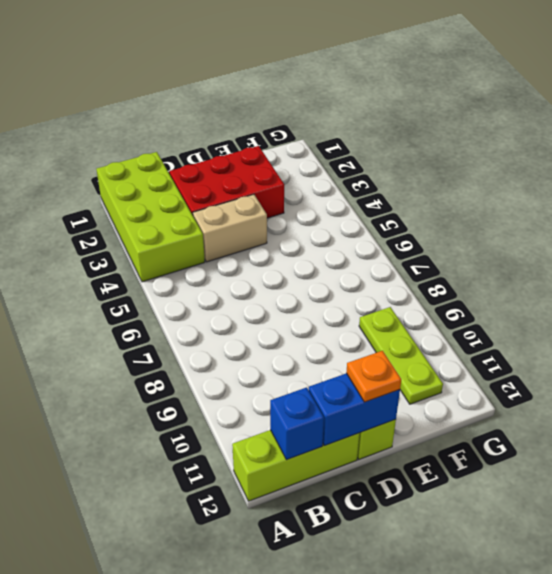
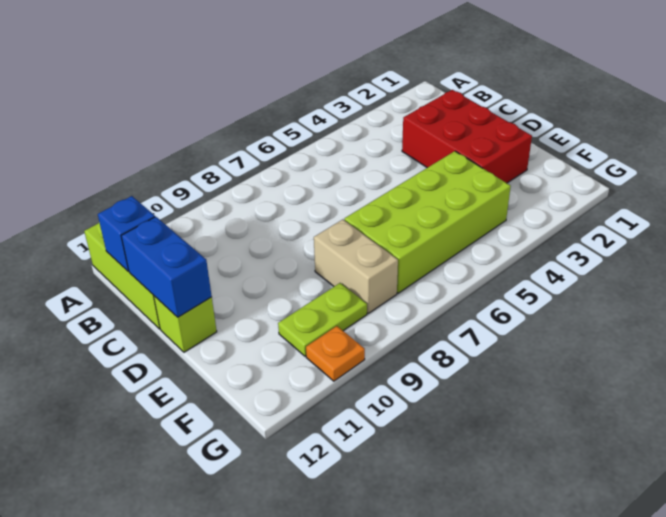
lime brick A1:B4 level 1 -> lime brick E4:F7 level 1
tan brick C4:D4 level 1 -> tan brick E8:F8 level 1
orange plate D12 level 3 -> orange plate G10 level 1
lime plate F9:F11 level 1 -> lime plate F9:F10 level 1

